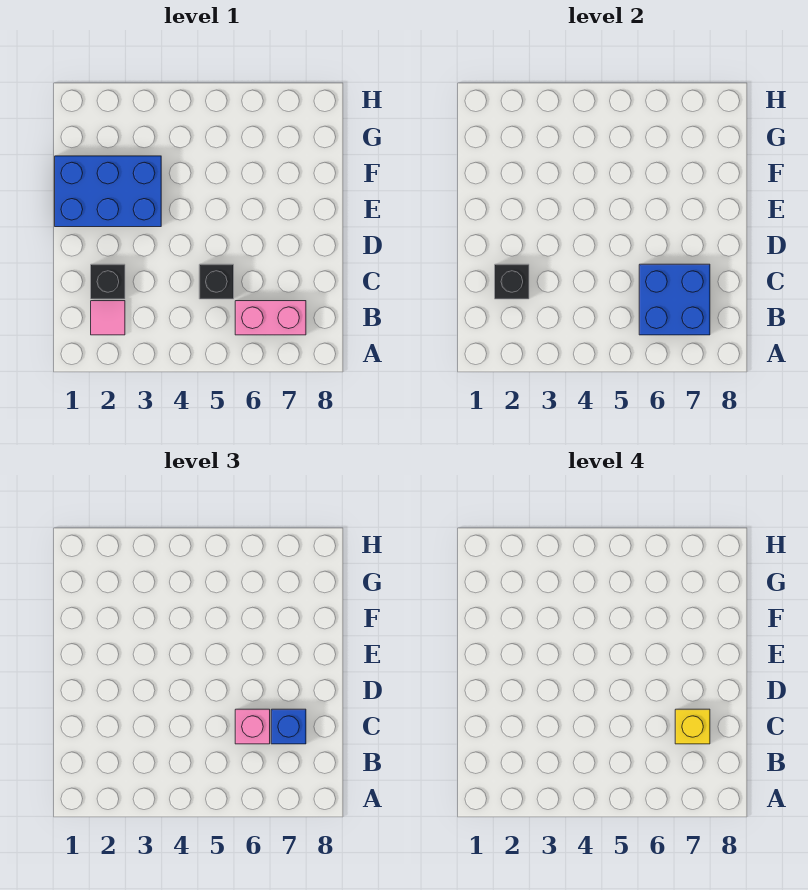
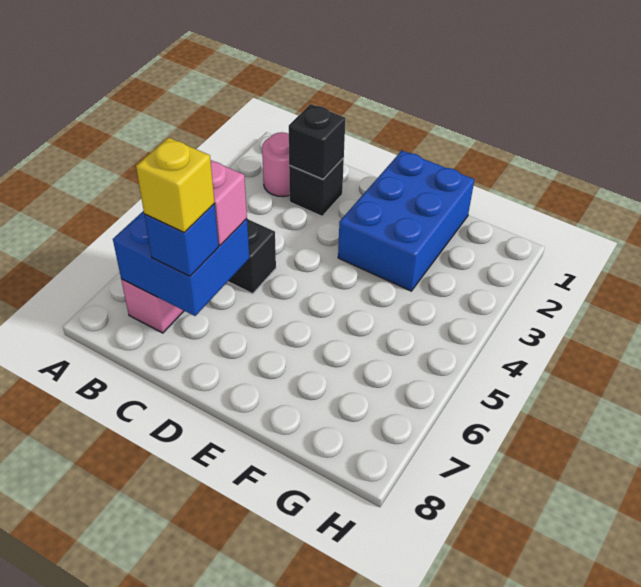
pink tile B2 level 1 -> pink round brick B2 level 1

